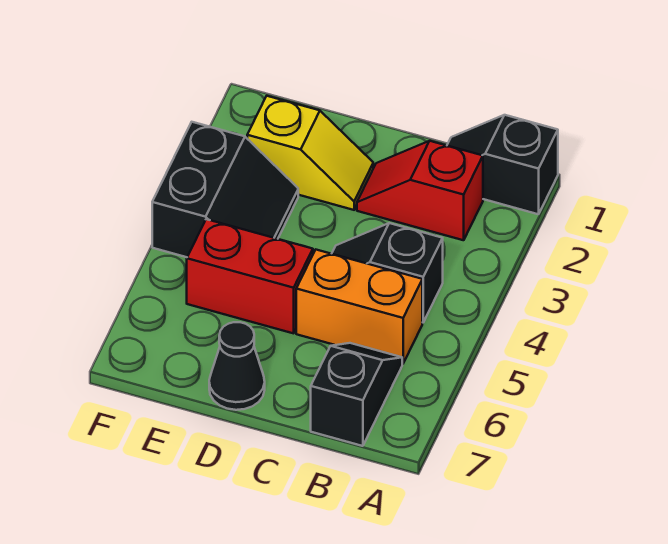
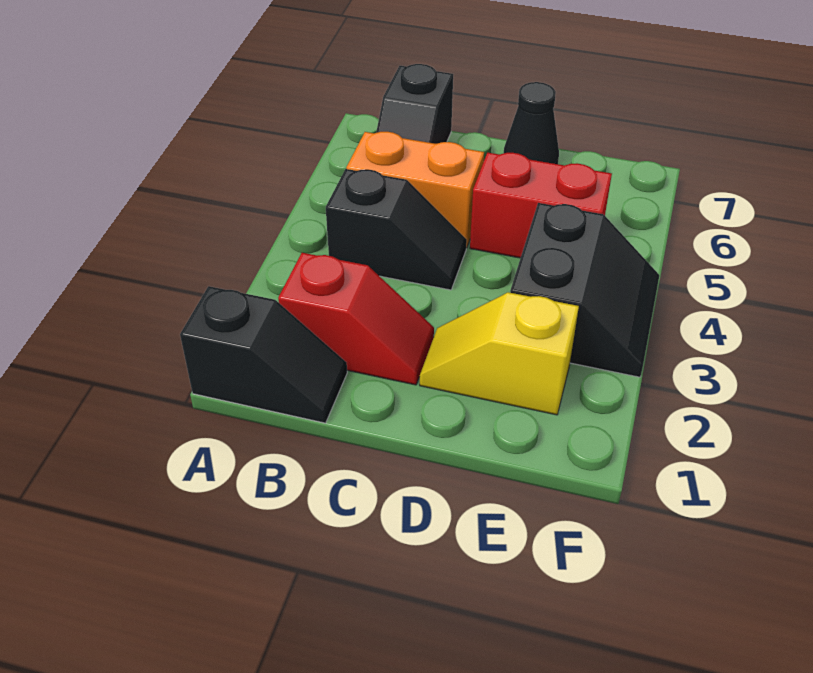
black slope E3:F4 level 1 top F -> black slope E3:F4 level 1 top E

